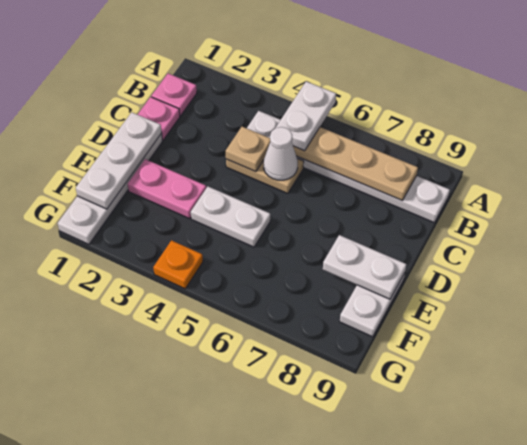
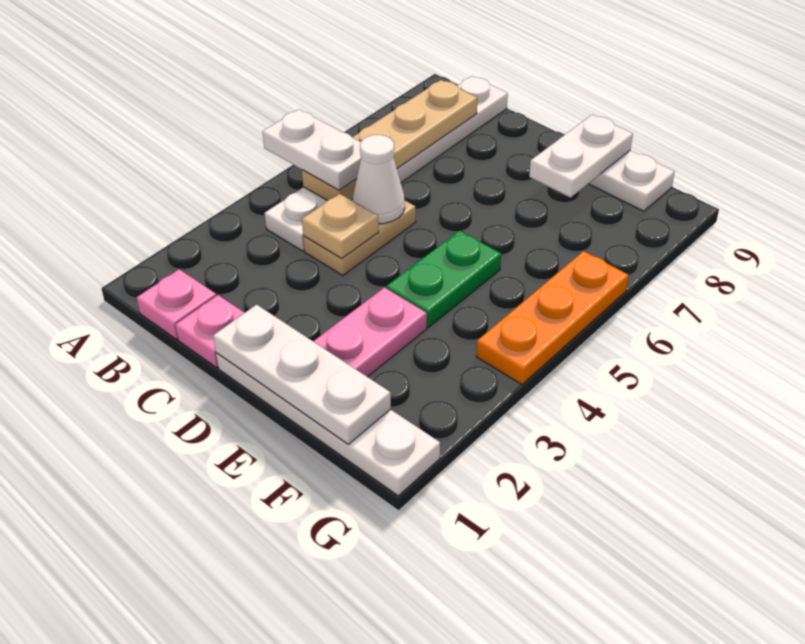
white plate E4:E5 level 1 -> green plate E4:E5 level 1
orange plate G4 level 1 -> orange plate G4:G6 level 1

